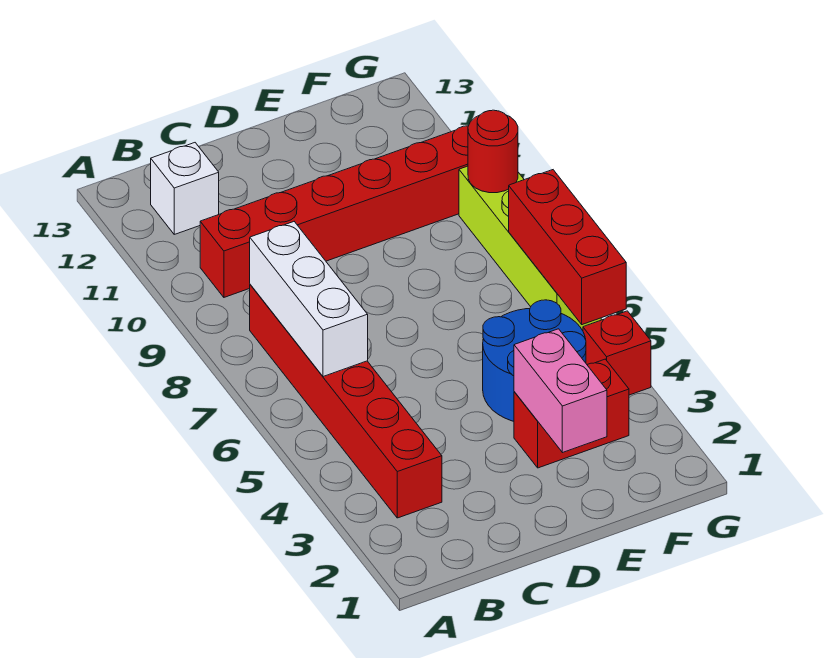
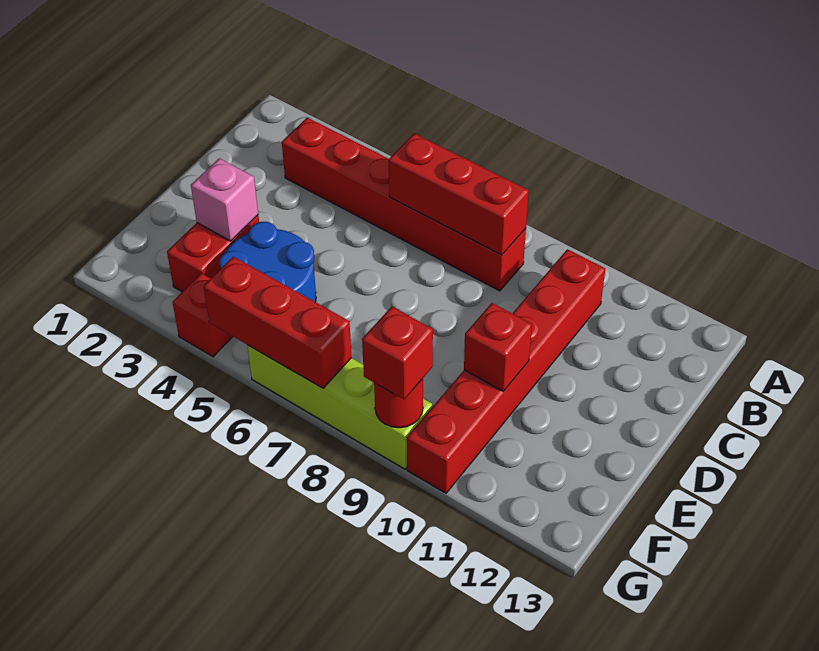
white brick B6:B8 level 2 -> red brick B6:B8 level 2
white brick B12 level 1 -> none
pink brick E2:E3 level 2 -> pink brick E3 level 2
none -> red brick E10 level 2
none -> red brick G9 level 3

